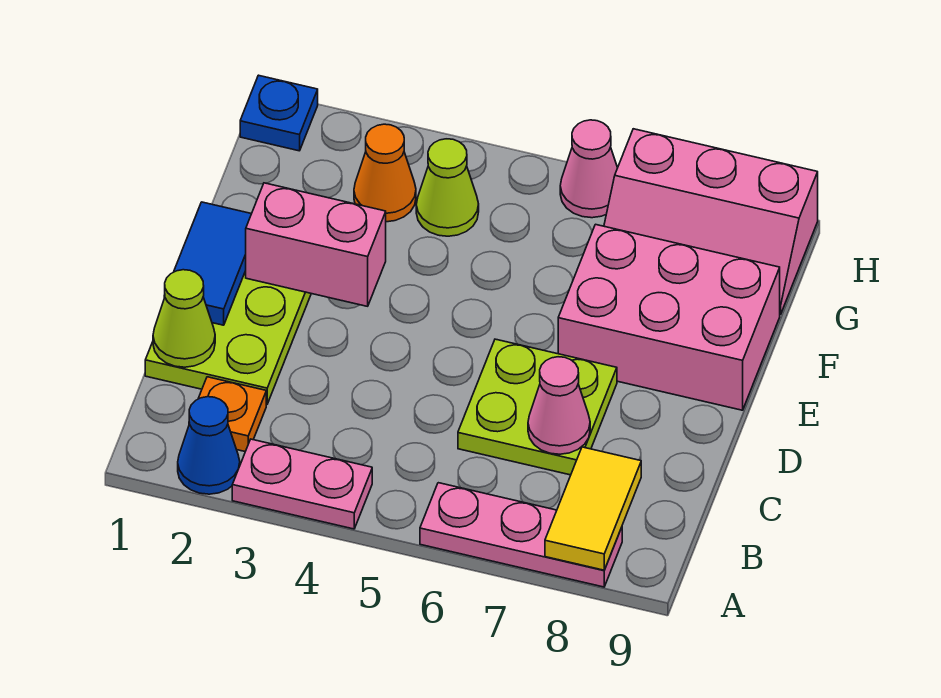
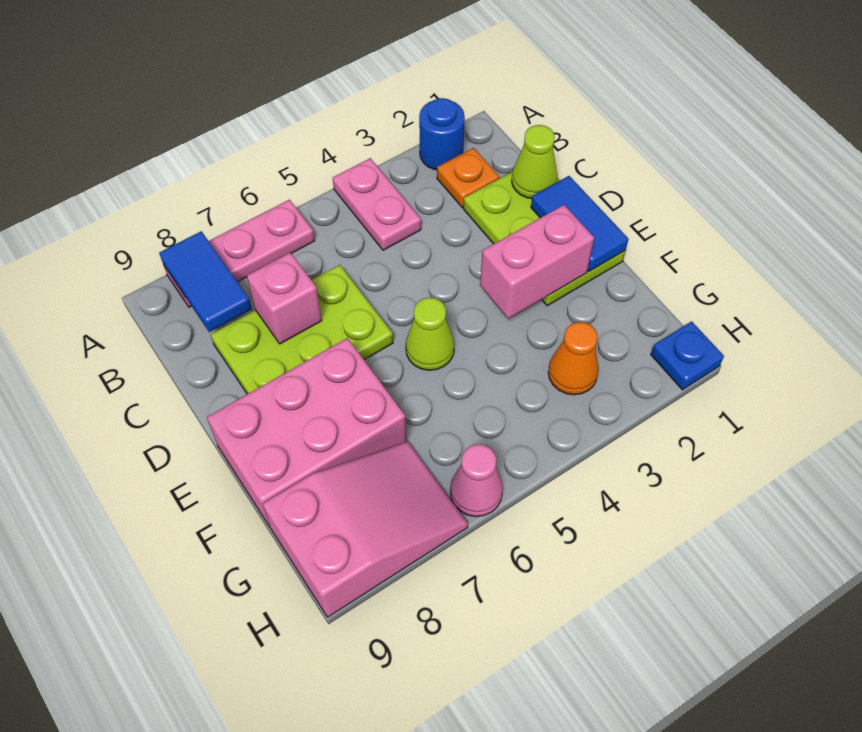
blue cone A2 level 1 -> blue round brick A2 level 1
pink plate A3:A4 level 1 -> pink plate A4:B4 level 1
yellow tile A8:B8 level 2 -> blue tile A8:B8 level 2
lime plate C6:D7 level 1 -> lime plate C6:D8 level 1
pink cone C7 level 2 -> pink brick C7 level 2
lime cone G4 level 1 -> lime cone E5 level 1
pink slope G7:H9 level 1 top H -> pink slope G7:H9 level 1 top 9

